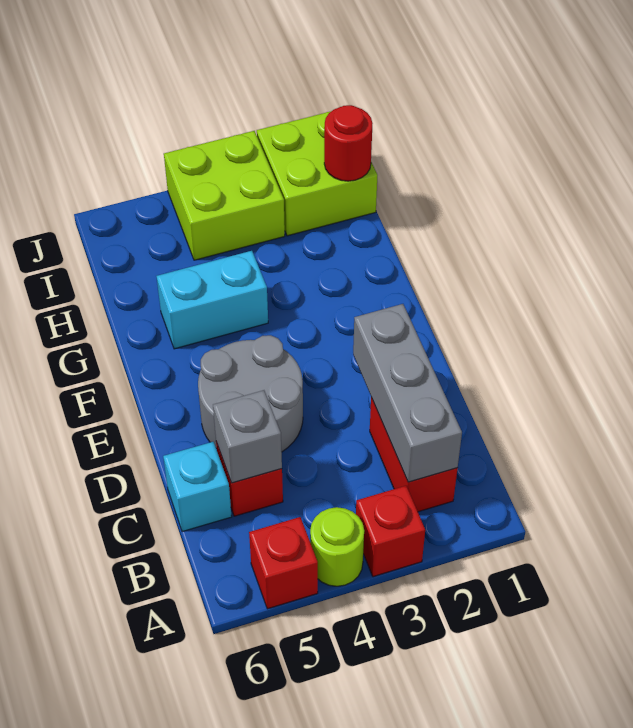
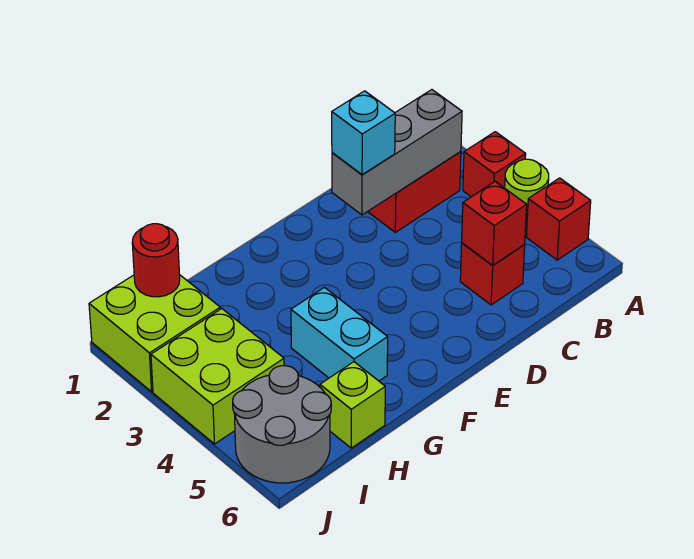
grey brick C5 level 2 -> red brick C5 level 2
cyan brick C6 level 1 -> cyan brick D2 level 3
grey round brick D4:E5 level 1 -> grey round brick I5:J6 level 1
none -> lime brick H6 level 1

